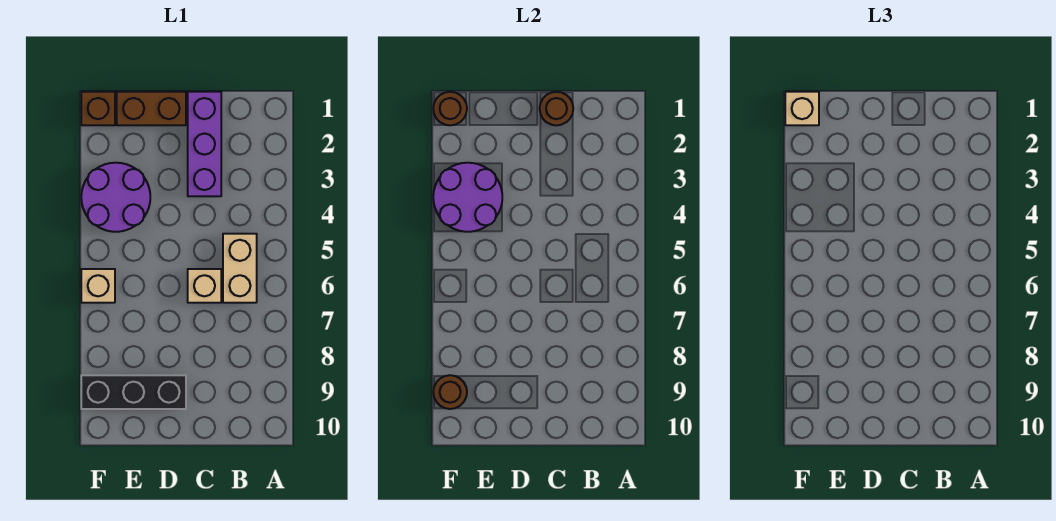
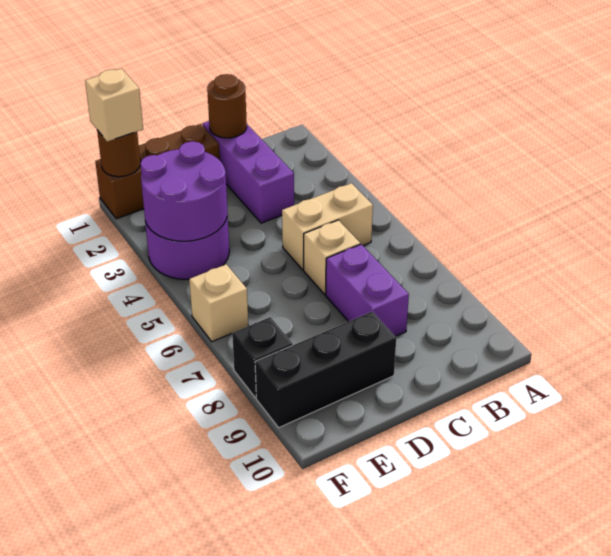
tan brick B5:B6 level 1 -> tan brick B5:C5 level 1
none -> purple brick C7:C8 level 1
none -> black brick F8 level 1
brown round brick F9 level 2 -> none

